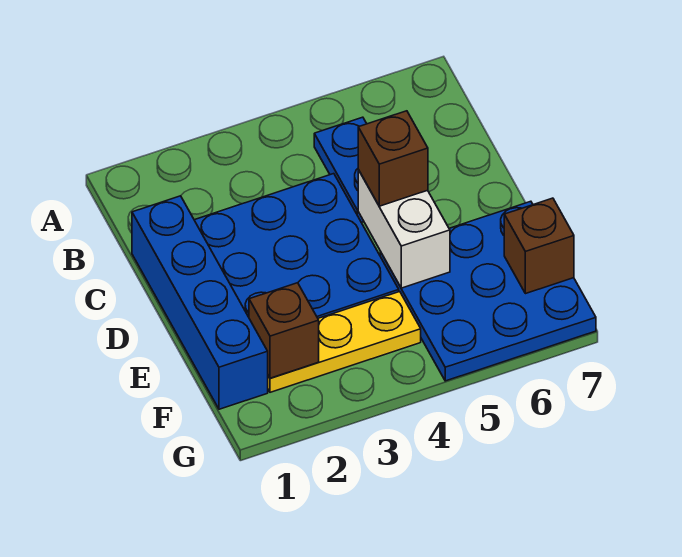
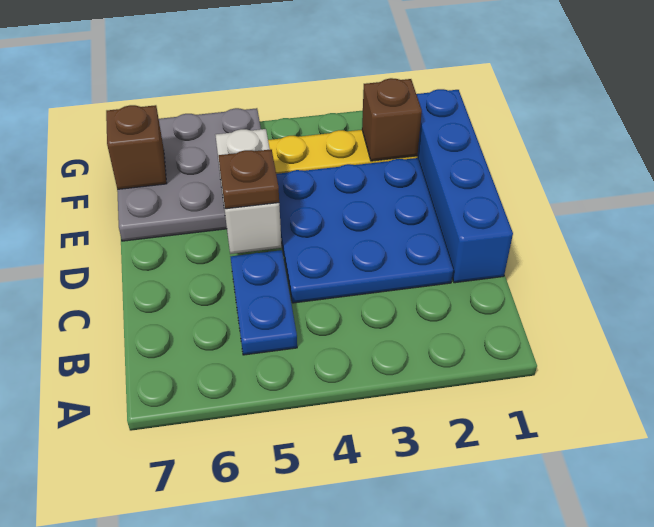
brown brick D5 level 3 -> brown plate D5 level 3
blue plate E5:G7 level 1 -> grey plate E5:G7 level 1

